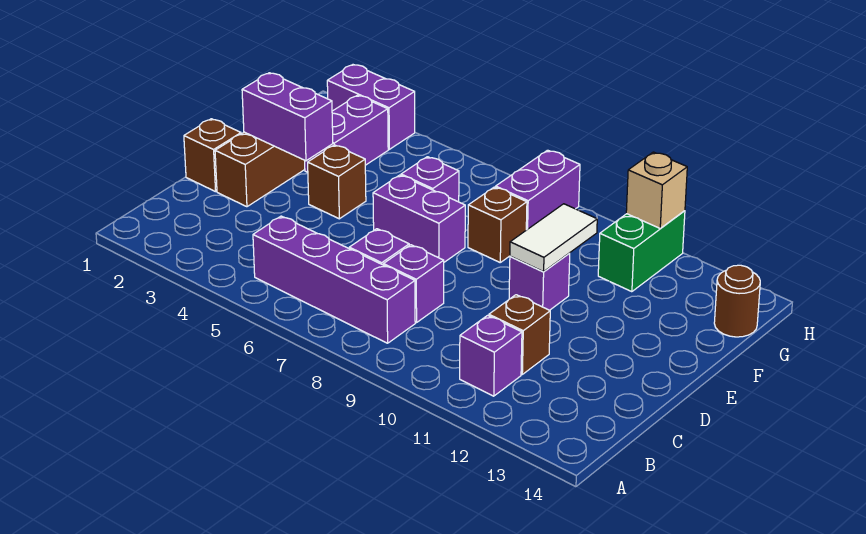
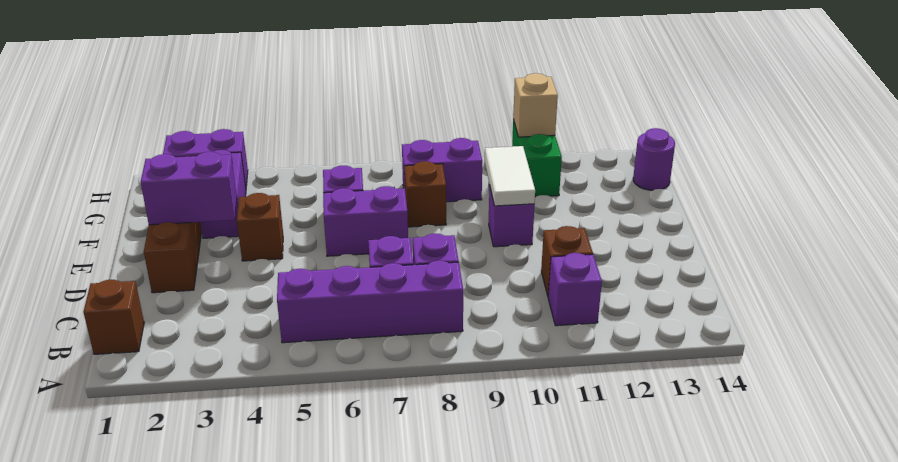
brown brick D1 level 1 -> brown brick B1 level 1
purple brick G8:H8 level 1 -> purple brick G8:G9 level 1
brown round brick G14 level 1 -> purple round brick G14 level 1

